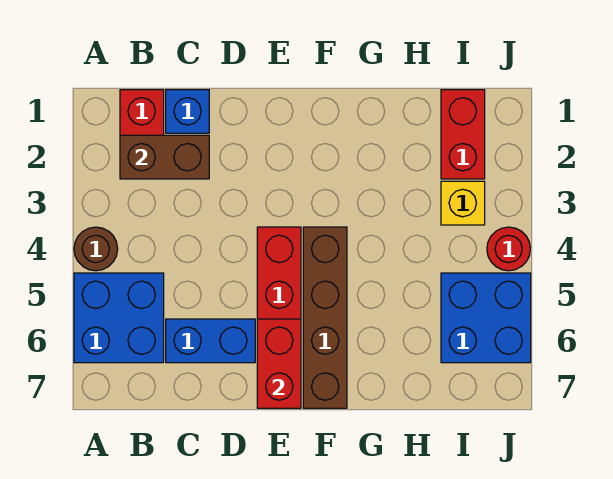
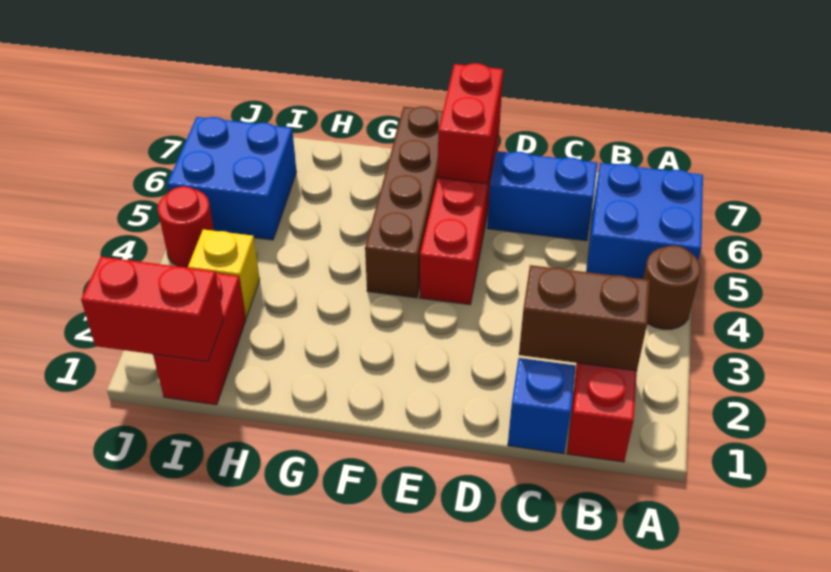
none -> red brick I1:J1 level 2

